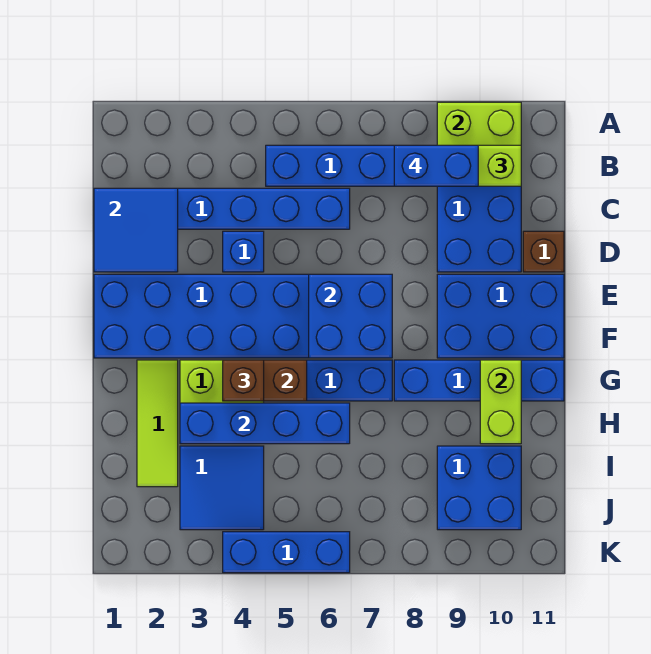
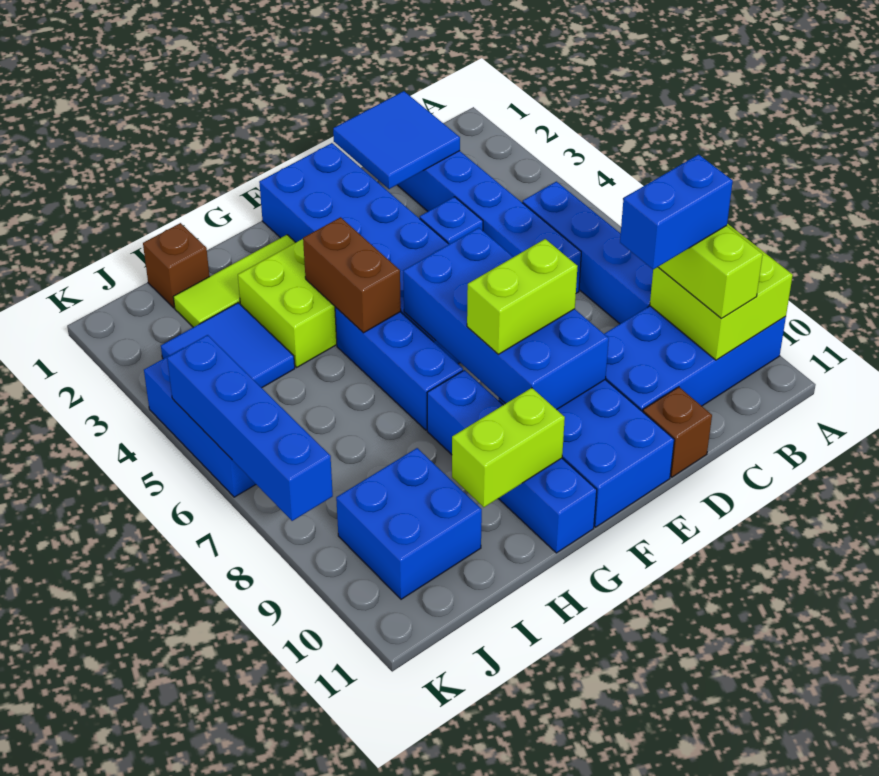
blue brick B8:B9 level 4 -> blue brick B9:C9 level 4
blue brick E6:F7 level 2 -> blue brick E6:F9 level 2
none -> lime brick E8:F8 level 3
brown brick G4 level 3 -> brown brick I1 level 1
blue brick H3:H6 level 2 -> blue brick K5:K8 level 2

